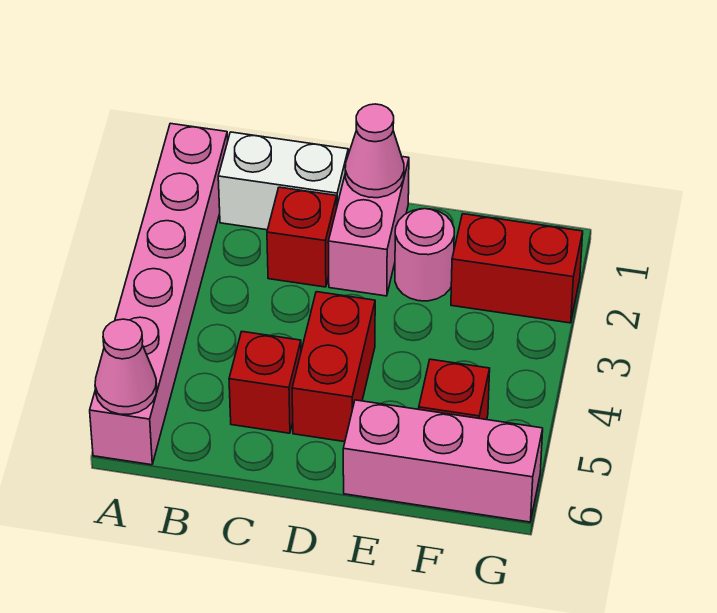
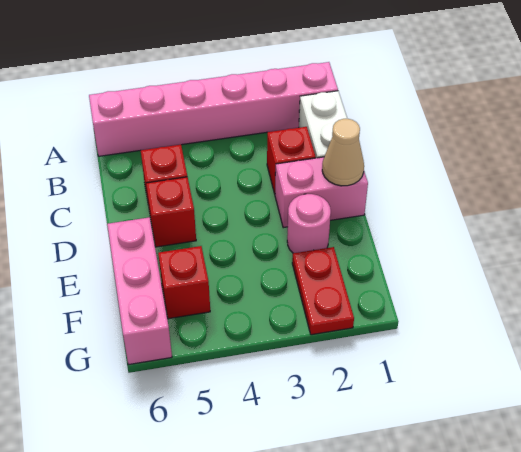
pink cone A6 level 2 -> none
pink cone D1 level 2 -> tan cone D1 level 2
red brick D4:D5 level 1 -> red brick D5 level 1
red brick F2:G2 level 1 -> red plate F2:G2 level 1

